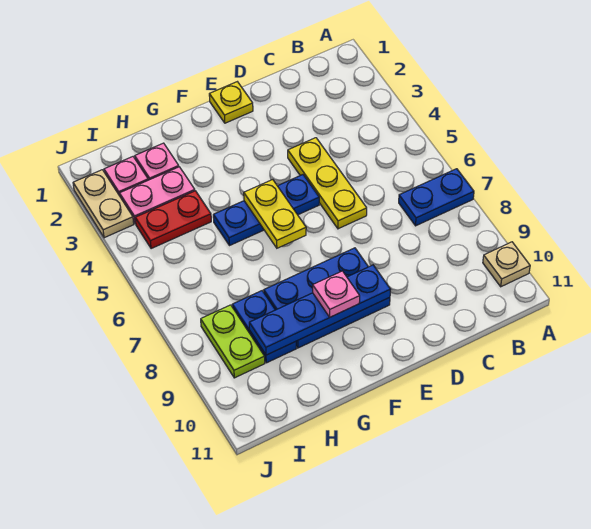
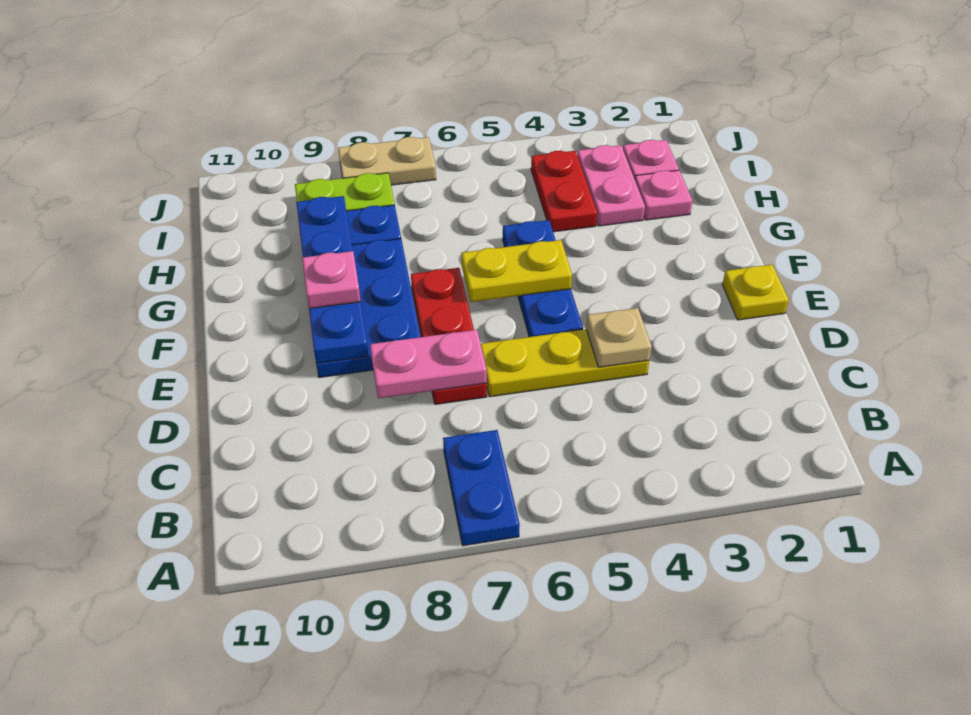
tan plate A10 level 1 -> tan plate D4 level 2
none -> red plate D7:F7 level 1
none -> pink plate D7:D8 level 2
tan plate J2:J3 level 1 -> tan plate J7:J8 level 1

